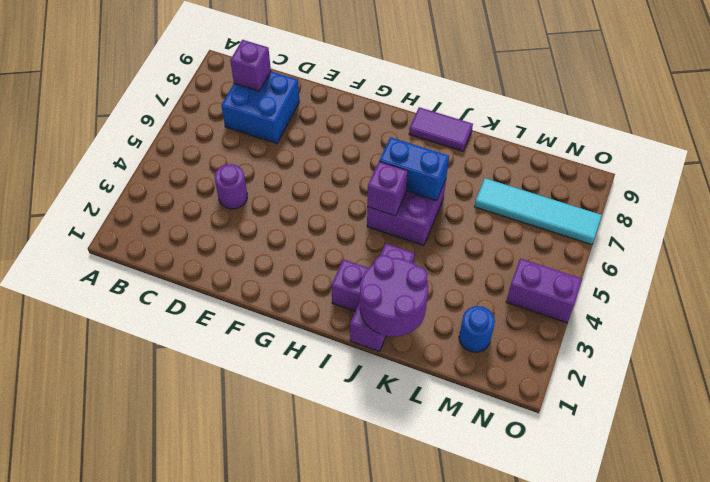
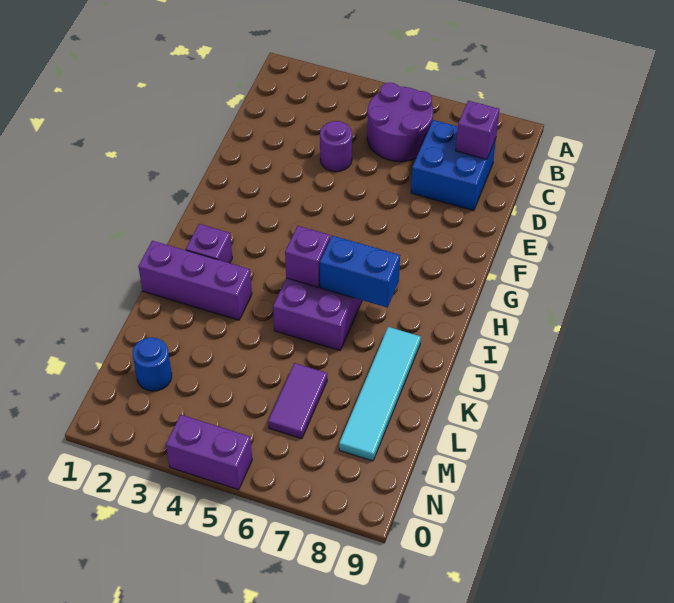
blue brick I6:J6 level 2 -> blue brick I6:I7 level 2
purple tile I9:J9 level 1 -> purple tile L6:M6 level 1
purple round brick J1:K2 level 2 -> purple round brick B5:C6 level 1
cyan tile L7:O7 level 1 -> cyan tile J8:M8 level 1
purple brick N4:O4 level 1 -> purple brick O4:O5 level 1

